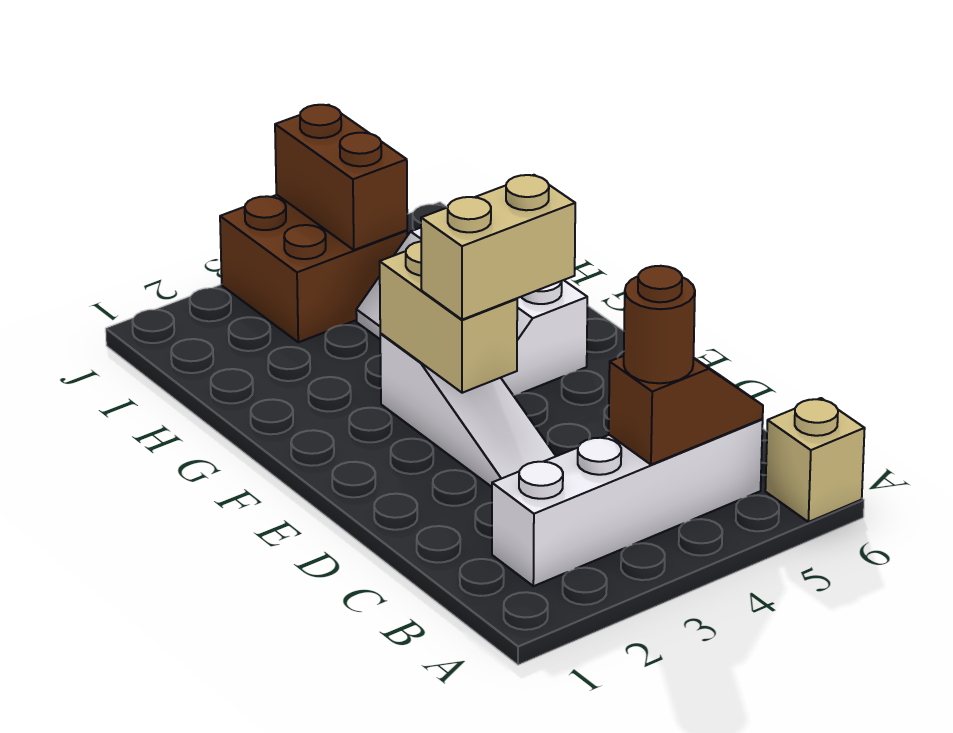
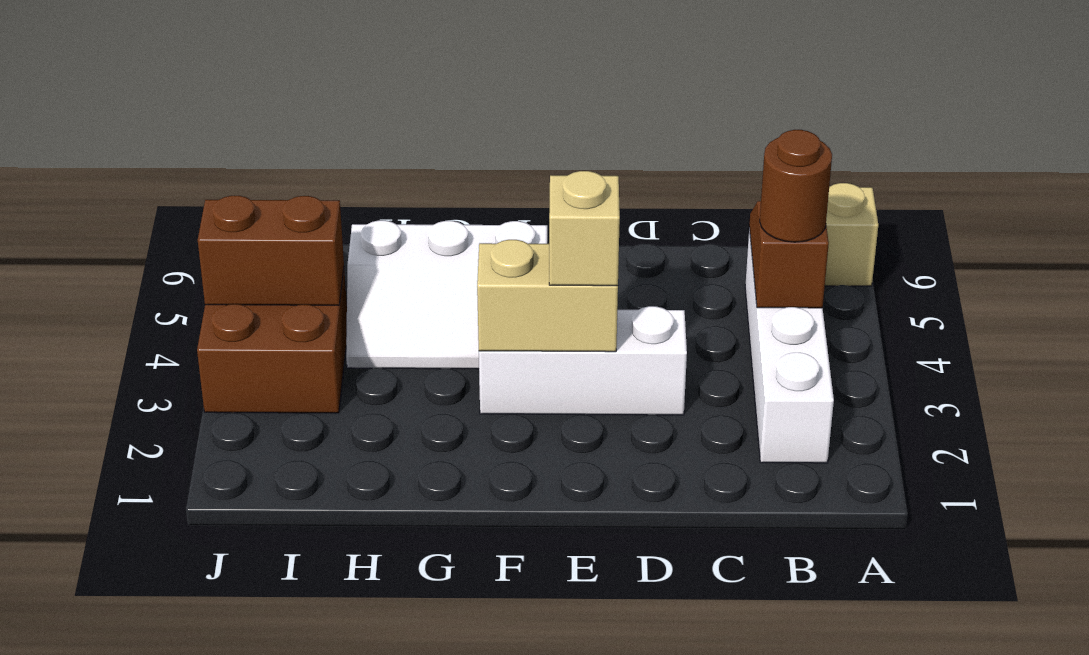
white slope D3:F3 level 1 top F -> white brick D3:F3 level 1
tan brick E3:E4 level 3 -> tan brick E3 level 3

